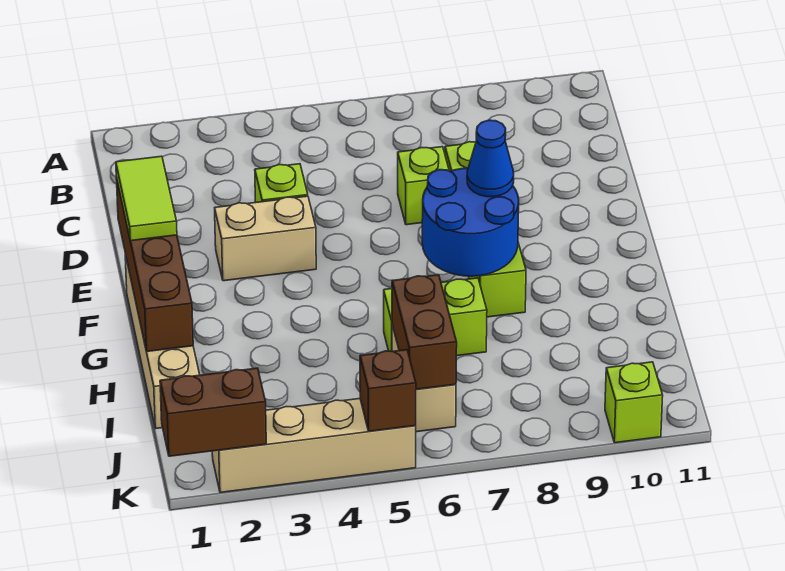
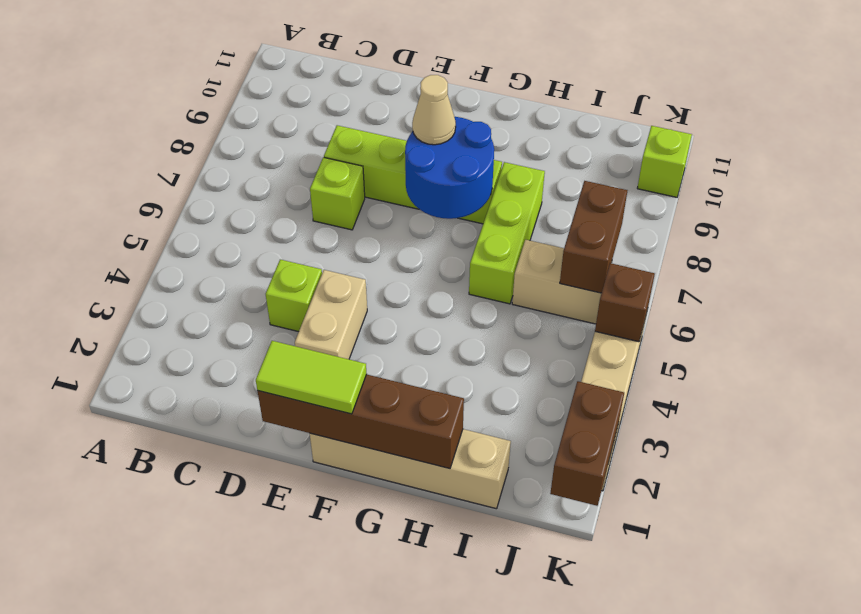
blue cone F8 level 3 -> tan cone F8 level 3
lime brick H6:H7 level 1 -> lime brick H6:H8 level 1
brown brick I6:J6 level 2 -> brown brick J6:J7 level 2

